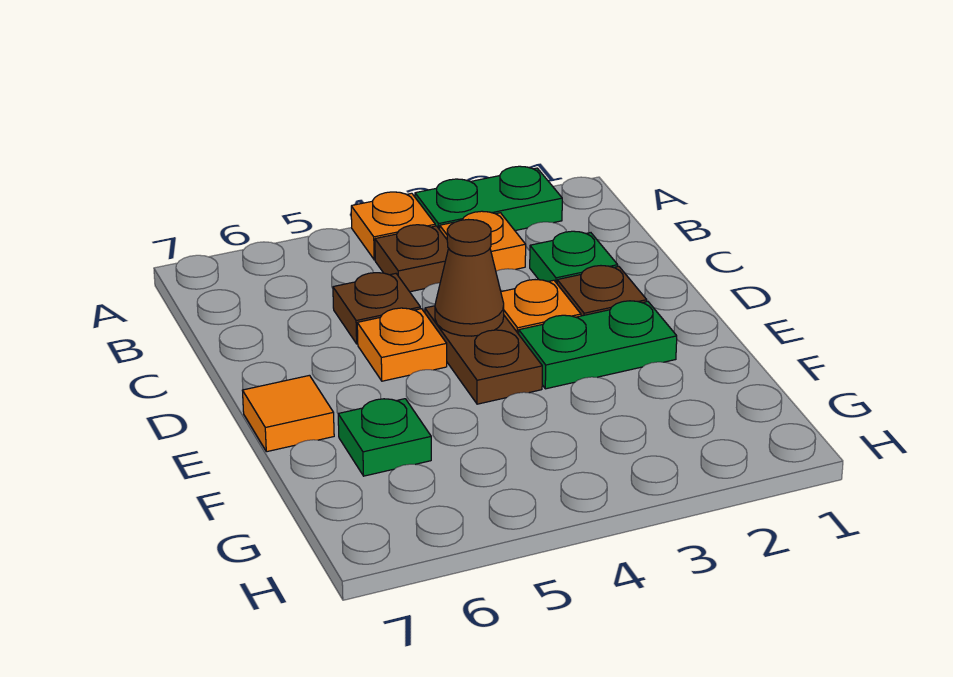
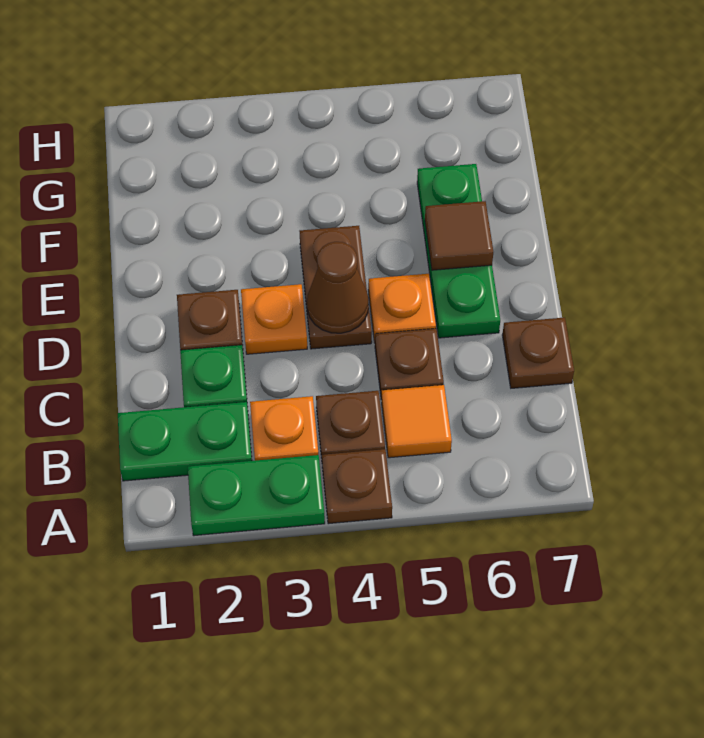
orange plate A4 level 1 -> brown plate A4 level 1
none -> brown plate C7 level 1
green plate E2:E3 level 1 -> green plate B1:B2 level 1
none -> brown tile E6 level 2
orange tile E7 level 1 -> orange tile B5 level 1
green plate F6 level 1 -> green plate D6:F6 level 1

